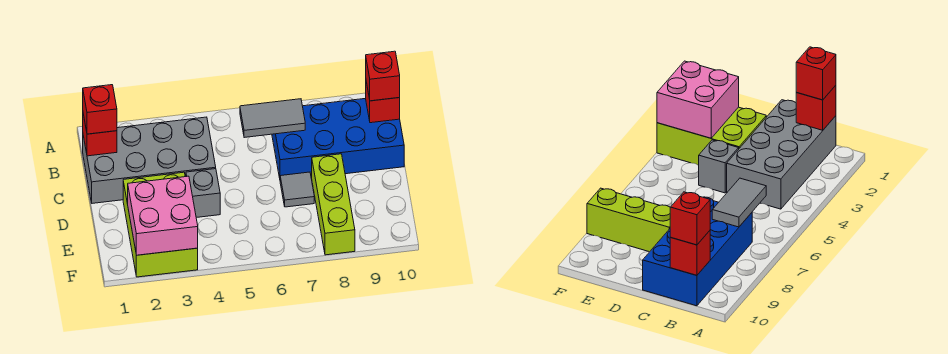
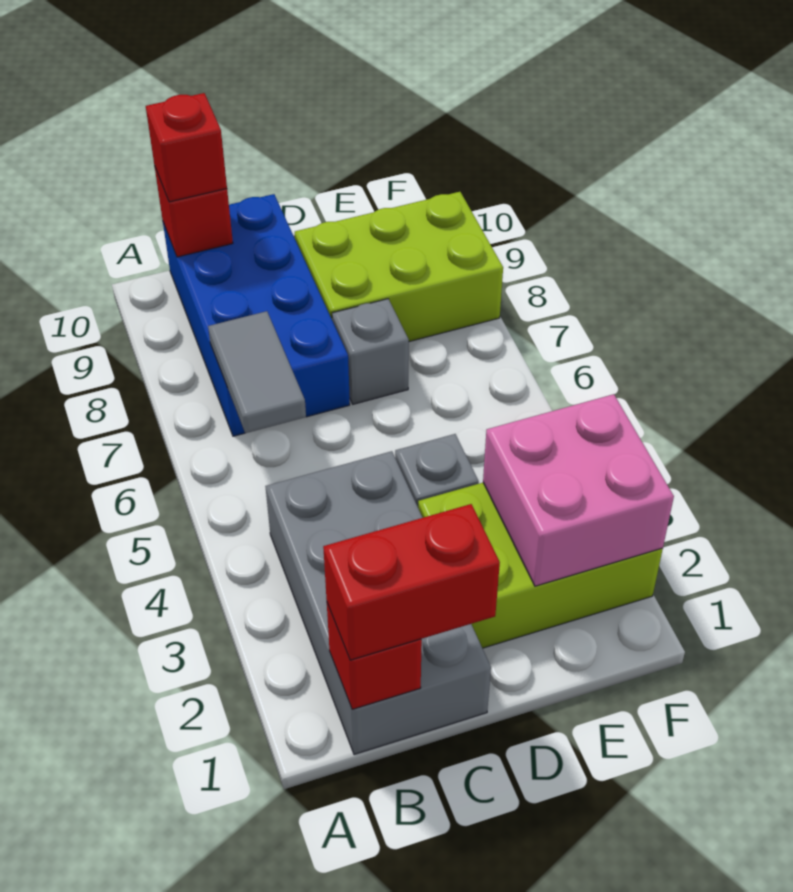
red brick B1 level 3 -> red brick B1:C1 level 3
grey tile D7 level 1 -> grey brick D7 level 1
lime brick D8:F8 level 1 -> lime brick D8:F9 level 1

